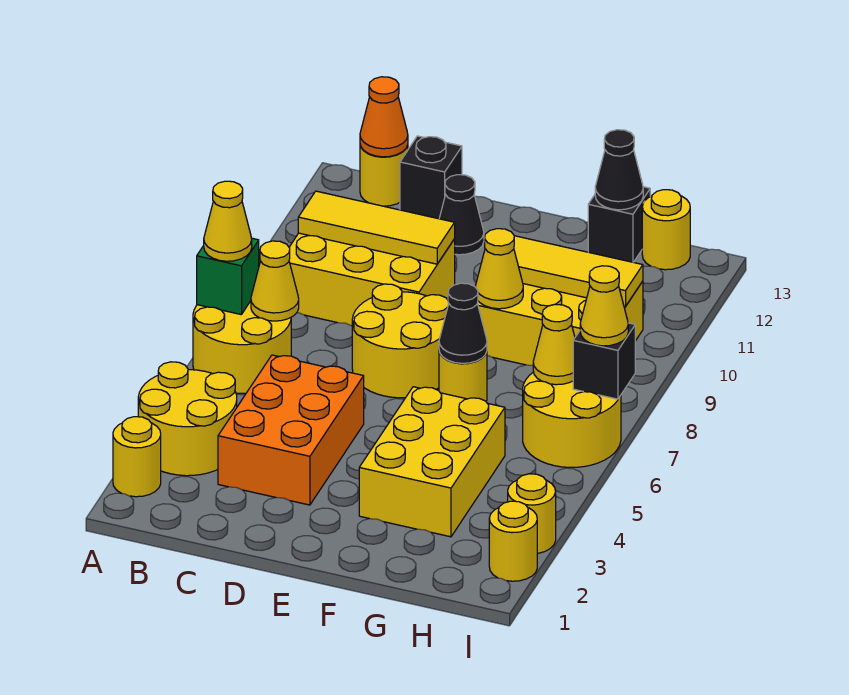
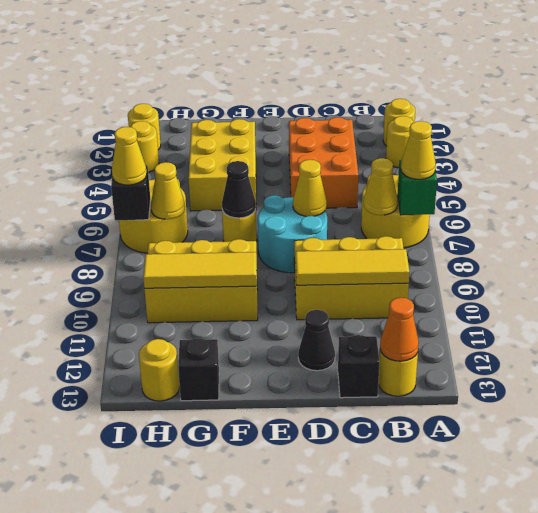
yellow round brick A3:B4 level 1 -> yellow round brick A3 level 1
yellow round brick D7:E8 level 1 -> cyan round brick D7:E8 level 1
yellow cone F9 level 2 -> yellow cone D7 level 2
black cone G13 level 2 -> none

